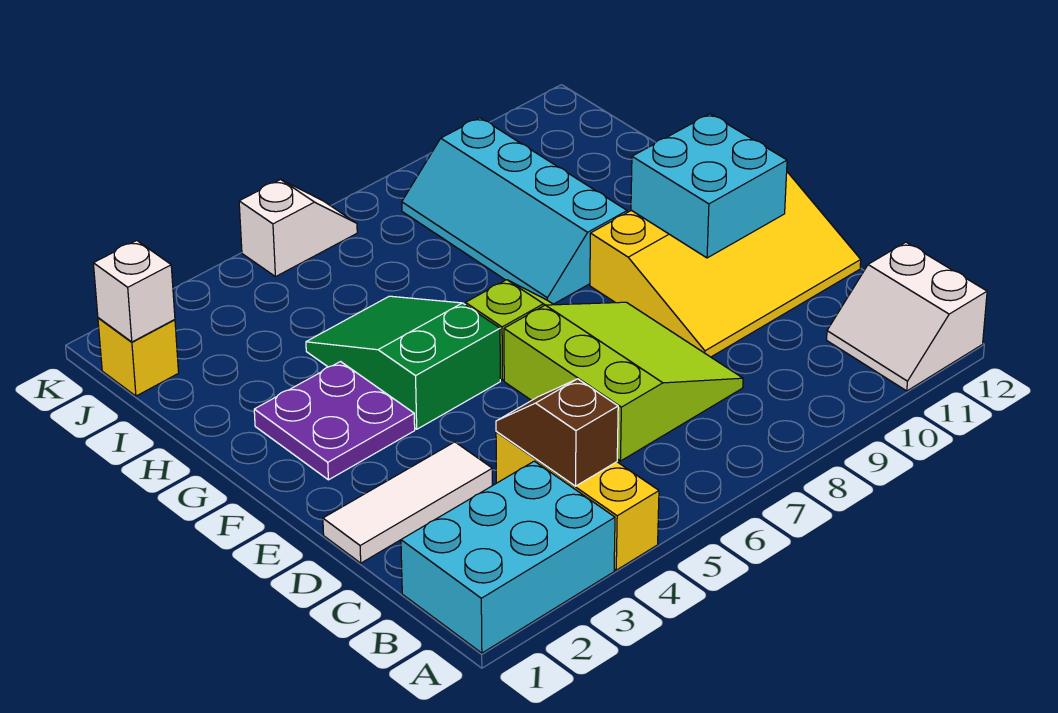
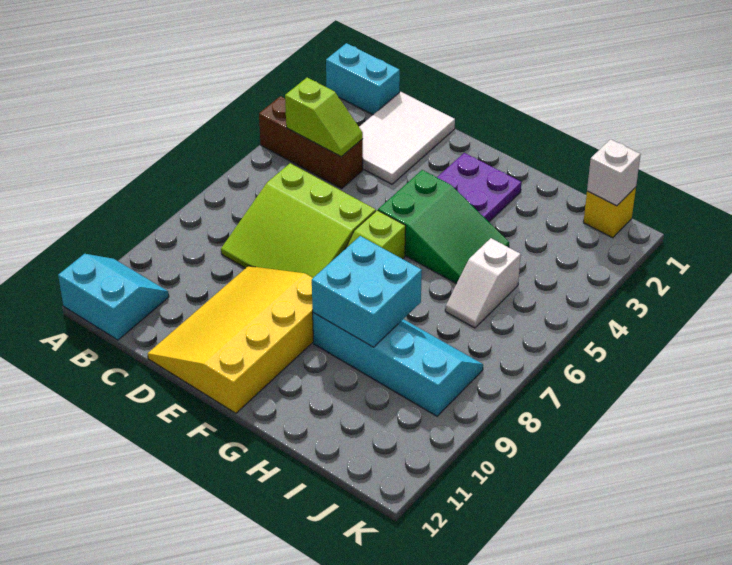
cyan brick A1:B3 level 1 -> cyan brick A1:B1 level 1
yellow brick A4:C4 level 1 -> brown brick A4:C4 level 1
white slope A11:B12 level 1 top 12 -> cyan slope A11:B12 level 1 top 12
brown slope B4:C4 level 2 top B -> lime slope B4:C4 level 2 top B
white tile D1:D3 level 1 -> white tile C1:D3 level 1
cyan brick E10:F11 level 2 -> cyan brick G8:H9 level 2
white slope K5:K6 level 1 top 5 -> white slope I5:I6 level 1 top 5

